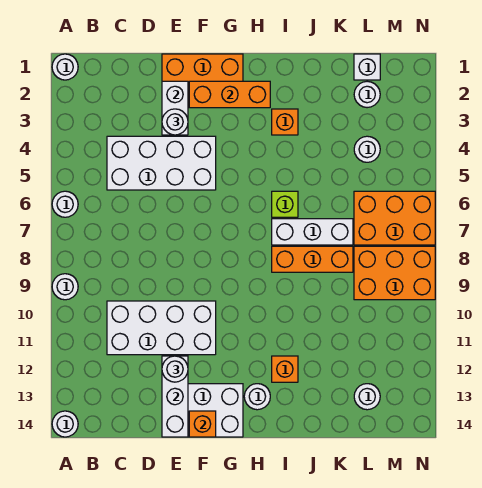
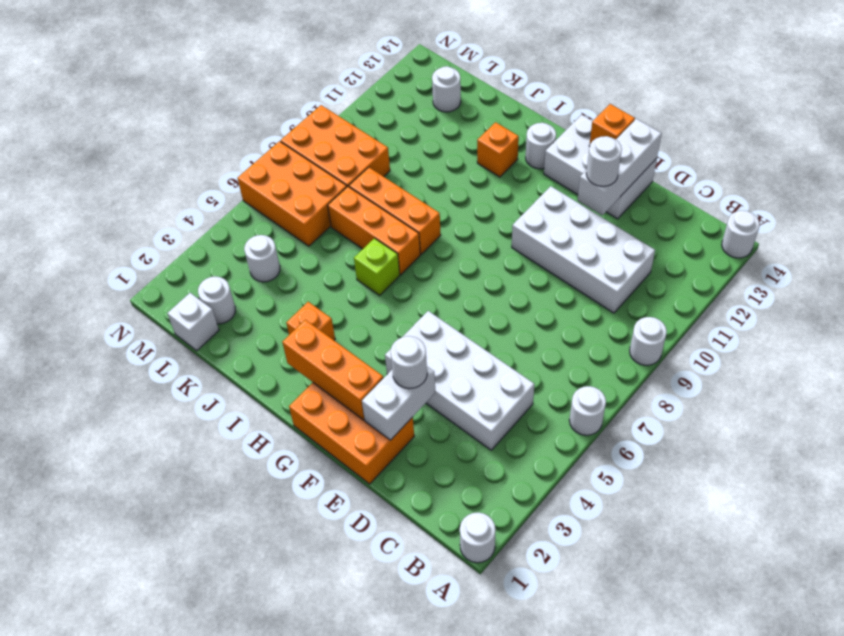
white brick I7:K7 level 1 -> orange brick I7:K7 level 1

